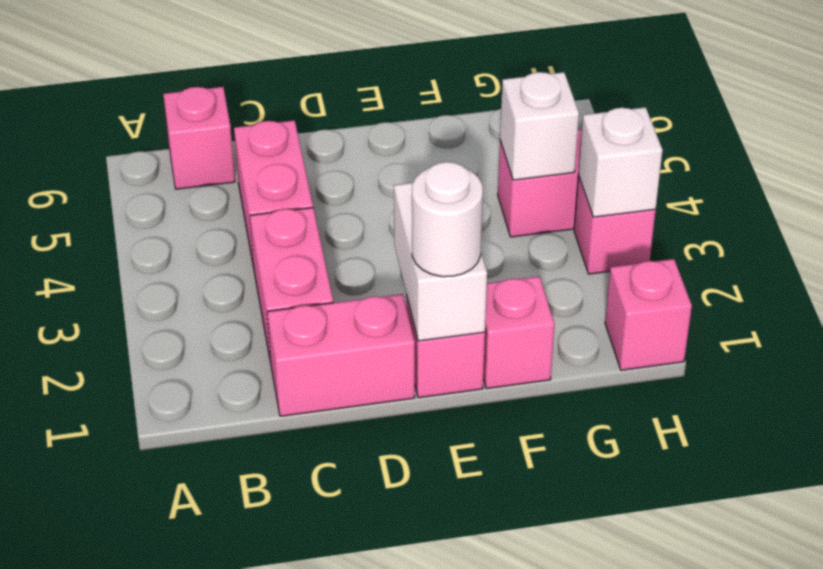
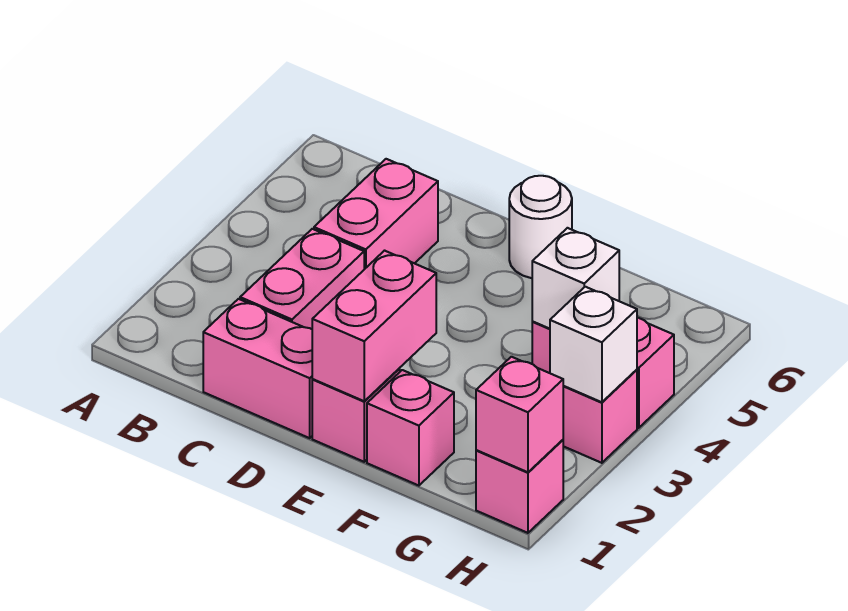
pink brick B6 level 1 -> pink brick H1 level 2
white brick E1:E2 level 2 -> pink brick E1:E2 level 2
white round brick E1 level 3 -> white round brick E6 level 1

